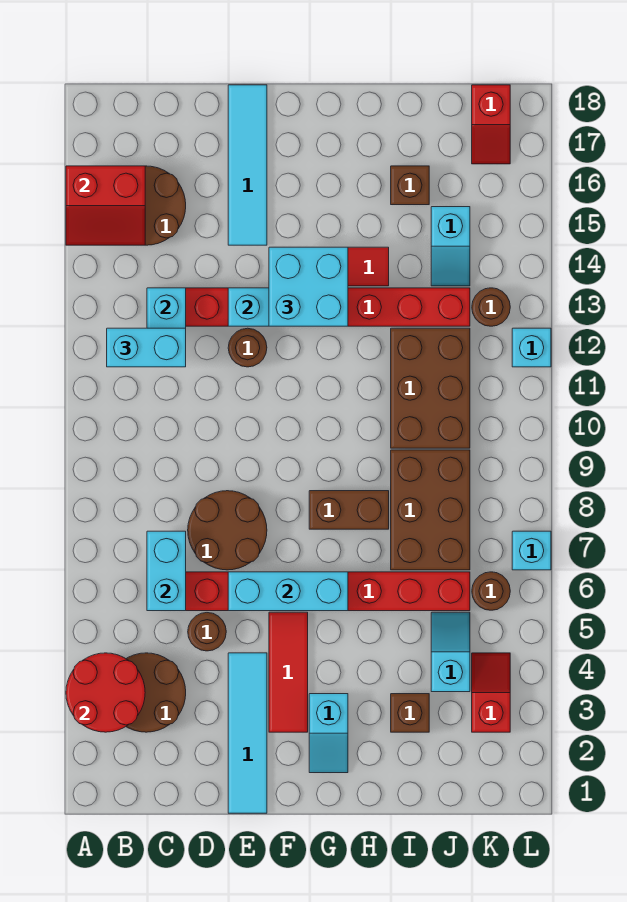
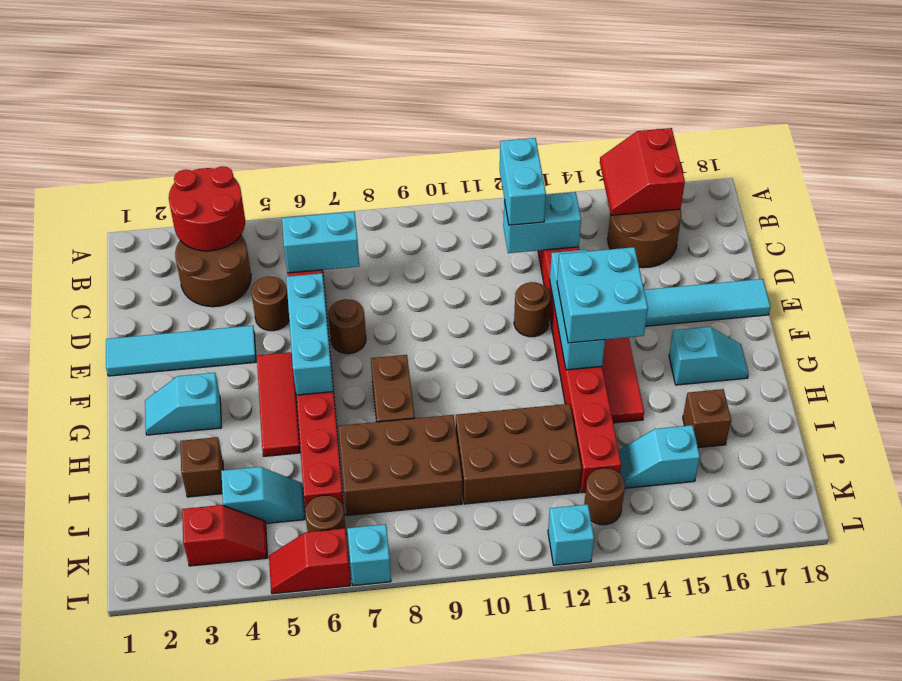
brown round brick D7:E8 level 1 -> brown round brick E7 level 1
red tile F3:F5 level 1 -> red tile F5:H5 level 1
none -> cyan slope G16:G17 level 1 top 16
red slope K17:K18 level 1 top 18 -> red slope L5:L6 level 1 top 6

